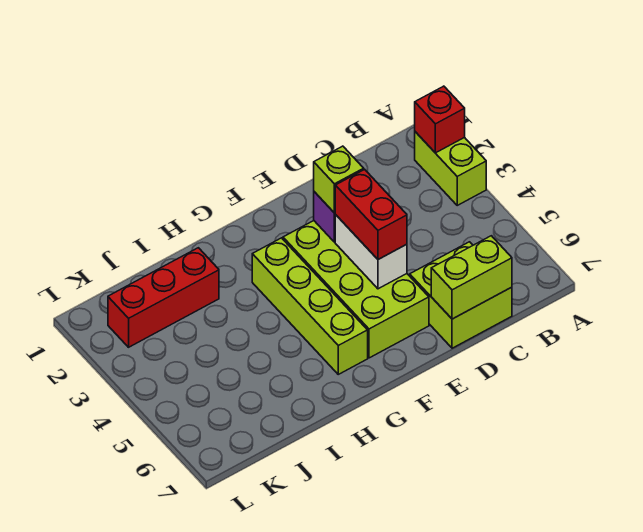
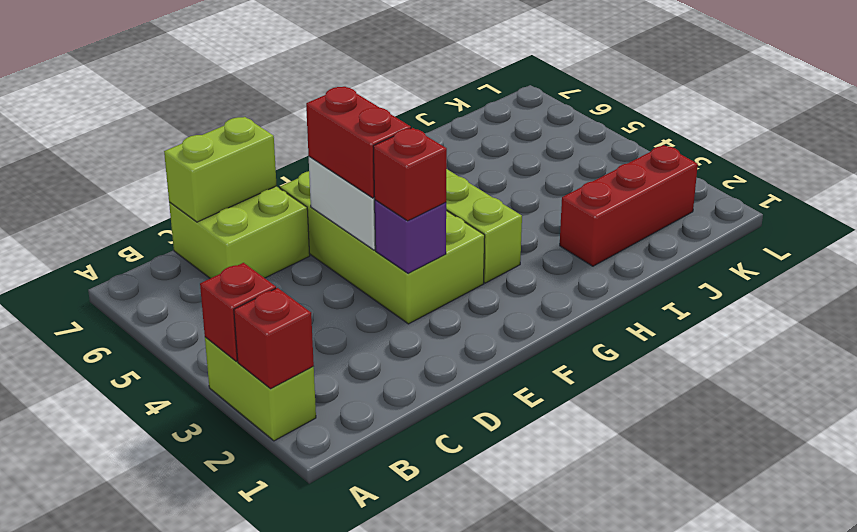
none -> red brick A3 level 2
lime brick E3 level 3 -> red brick E3 level 3

